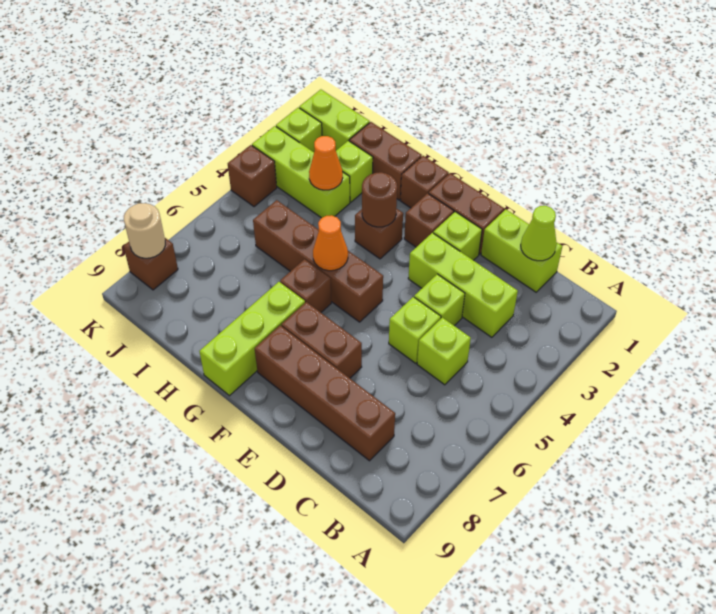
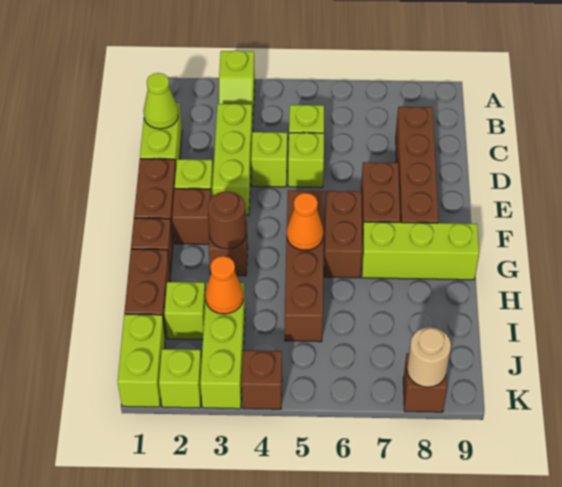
none -> lime slope A3:B3 level 1 top A
brown brick G6 level 1 -> brown brick F6:G6 level 1

